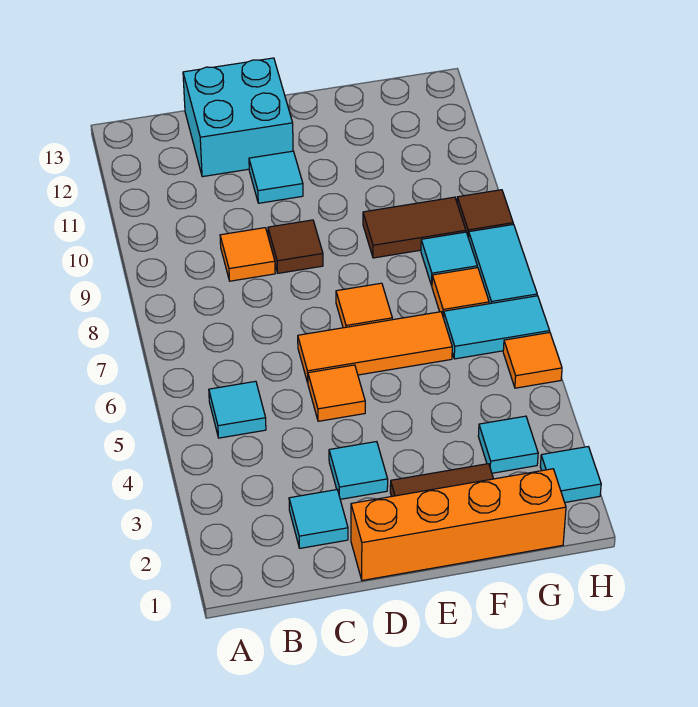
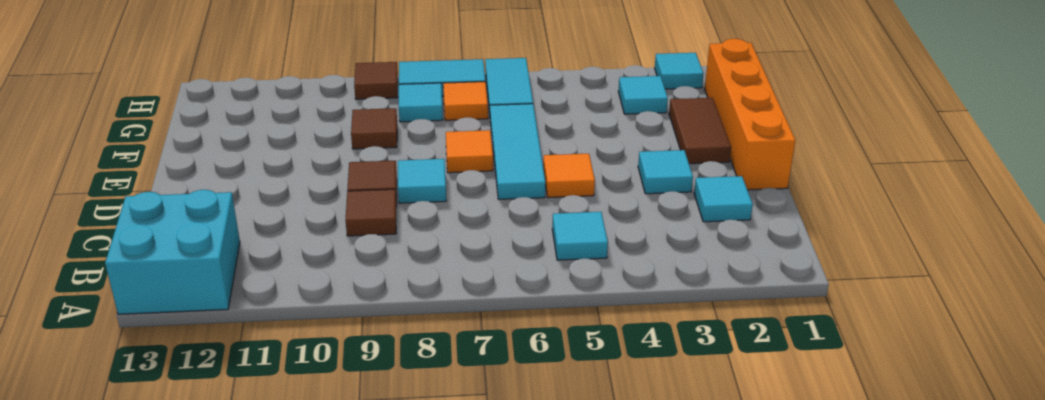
orange tile C9 level 1 -> brown tile C9 level 1
cyan brick C12:D13 level 1 -> cyan brick A12:B13 level 1
orange tile D6:F6 level 1 -> cyan tile D6:F6 level 1
cyan tile D11 level 1 -> cyan tile D8 level 1
brown tile F9:G9 level 1 -> brown tile F9 level 1
orange tile H5 level 1 -> none

